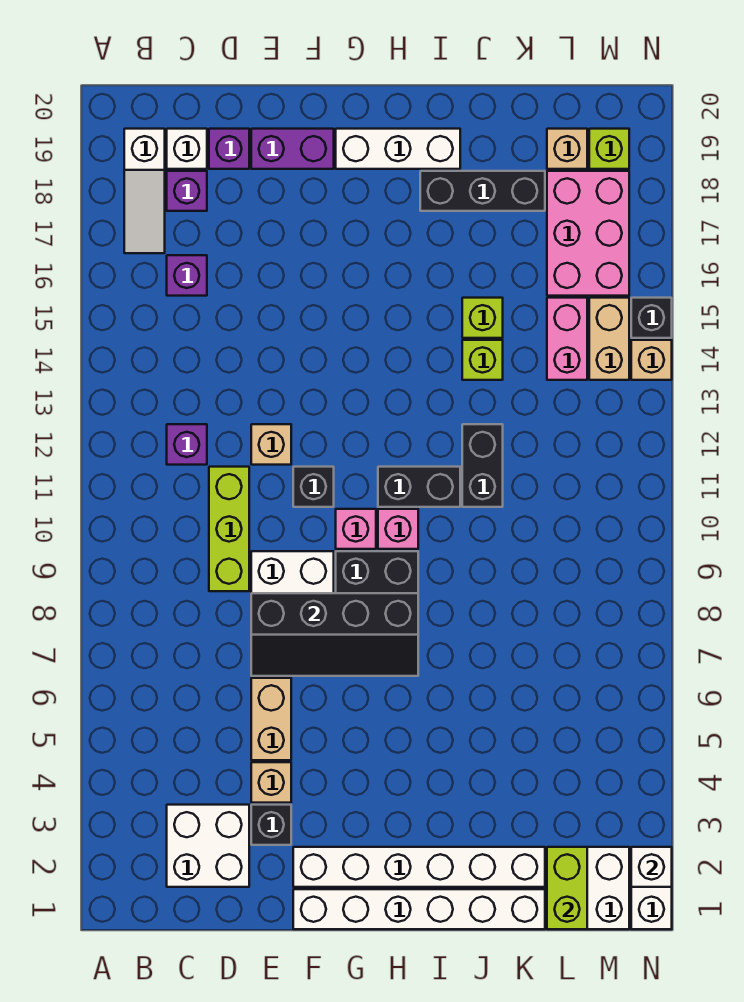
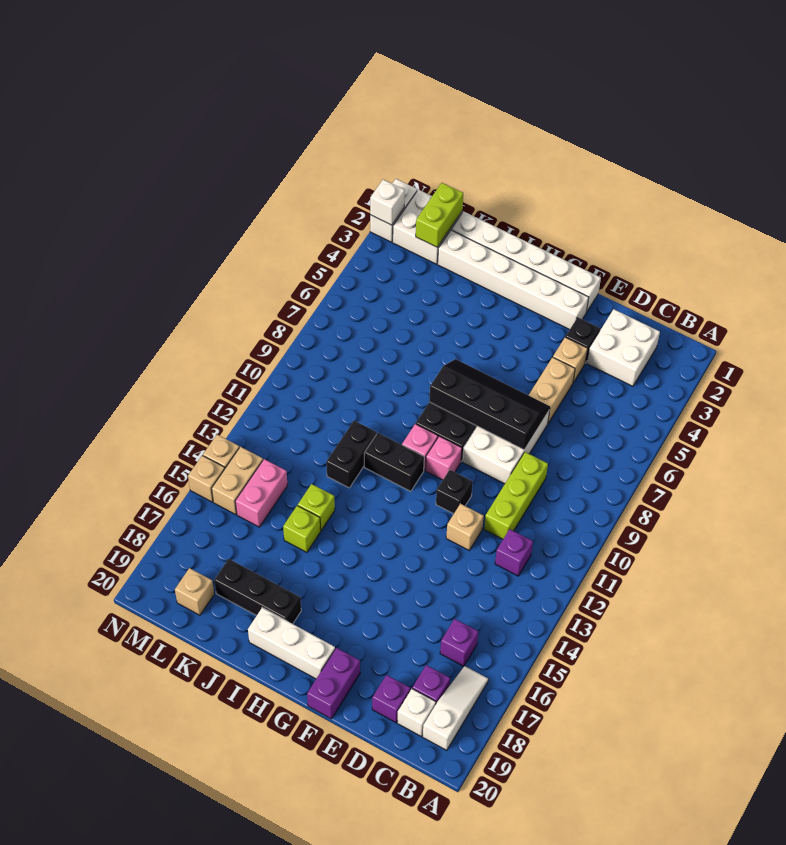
purple brick E19:F19 level 1 -> purple brick F19:F20 level 1
pink brick L16:M18 level 1 -> none
lime brick M19 level 1 -> none
black brick N15 level 1 -> tan brick N15 level 1

